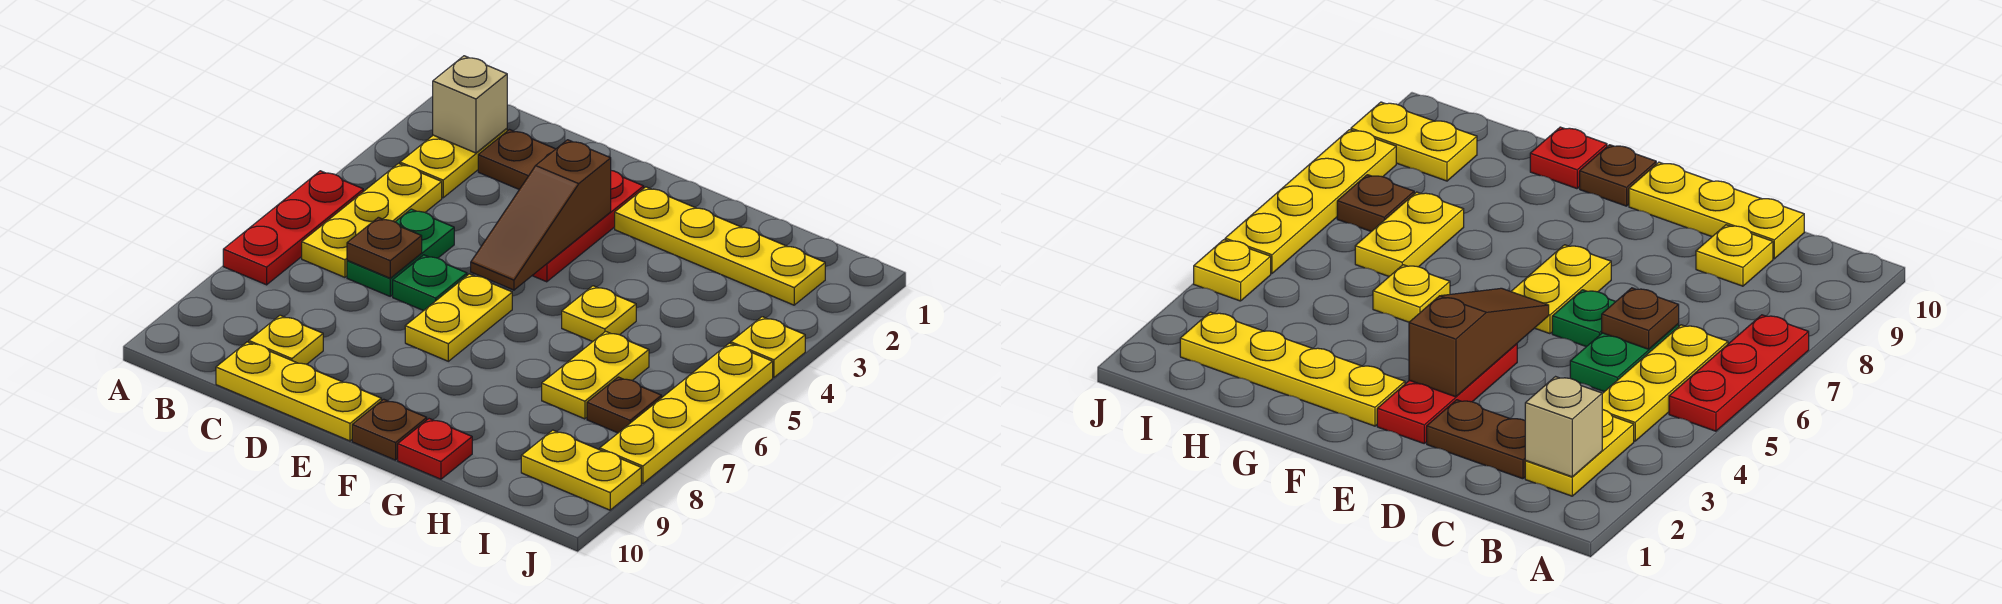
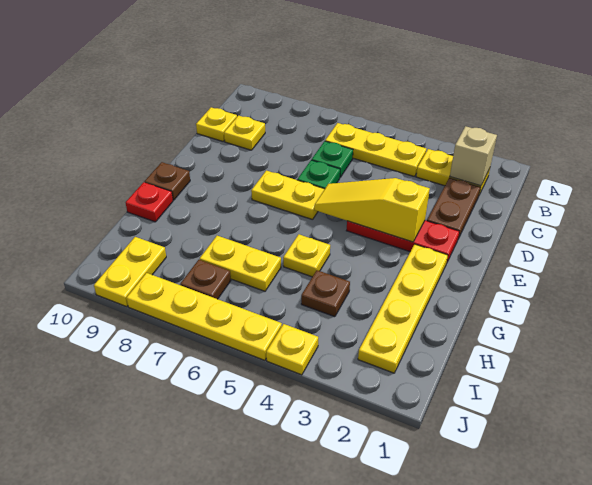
red plate A5:A7 level 1 -> none
green plate C5:C6 level 1 -> green plate C6 level 1
brown plate C6 level 2 -> brown plate H4 level 1
yellow plate C10:E10 level 1 -> yellow plate C10 level 1
brown slope E3:E5 level 2 top 3 -> yellow slope E3:E5 level 2 top 3

